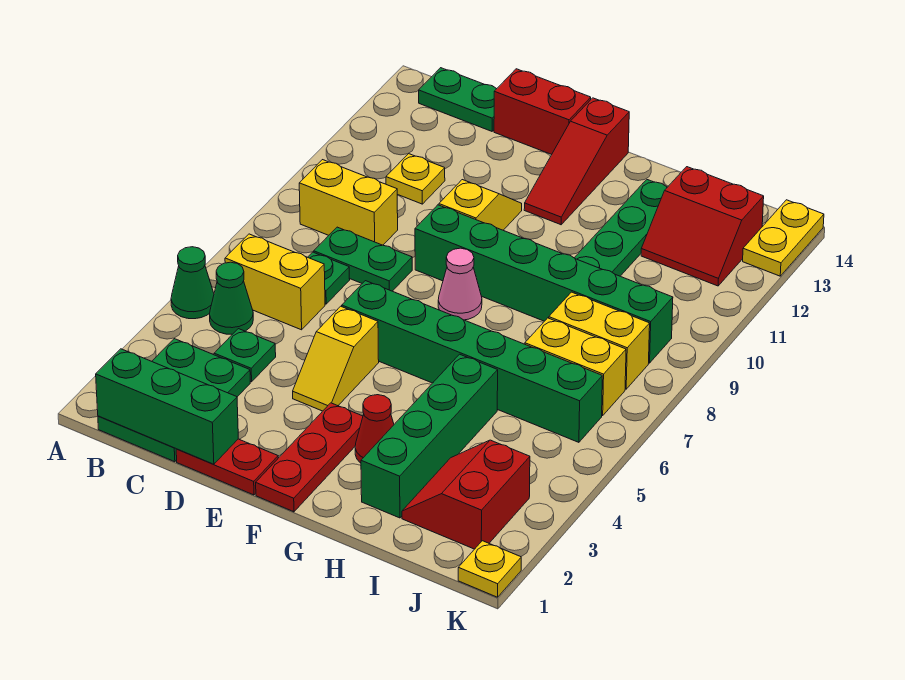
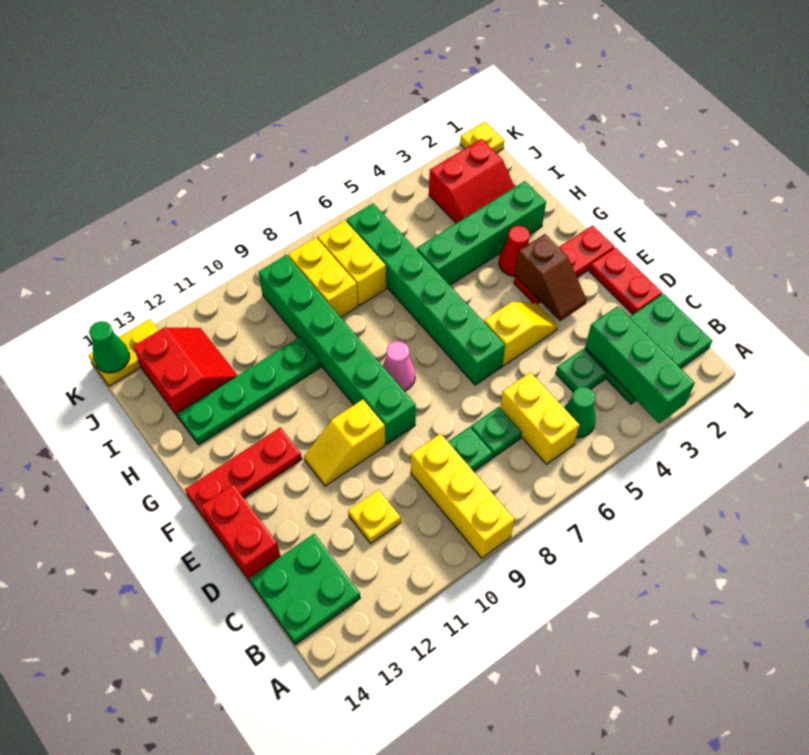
green cone A5 level 1 -> green cone K14 level 2
green brick B1:D1 level 2 -> green brick A3:C3 level 2
yellow brick B9:C9 level 1 -> yellow brick A9:C9 level 1
green plate B14:C14 level 1 -> green plate B13:C14 level 1
green plate C8:D8 level 1 -> green plate C8 level 1
none -> brown slope E3:F3 level 2 top F
red slope F12:F14 level 1 top 14 -> red plate F12:F14 level 1

